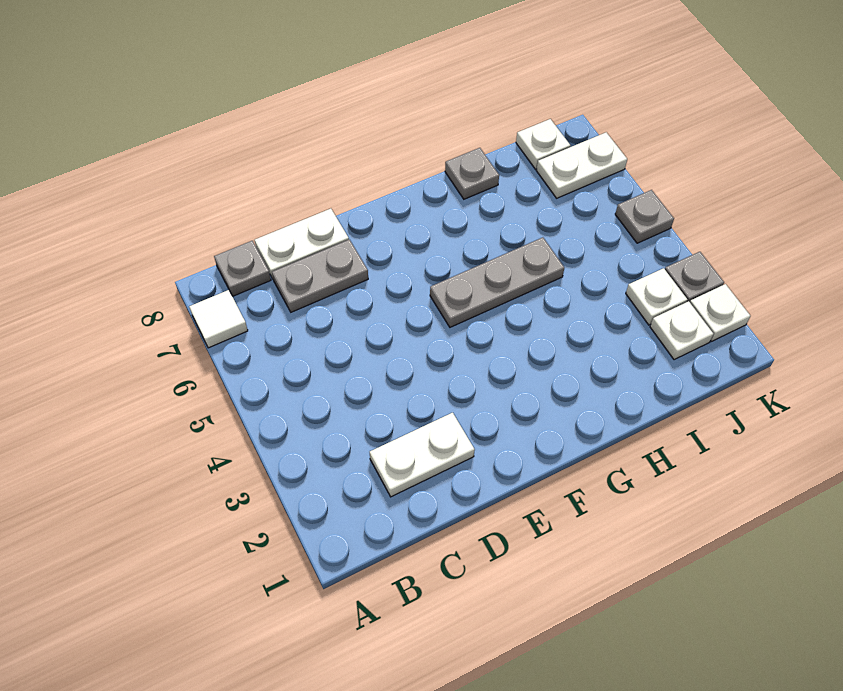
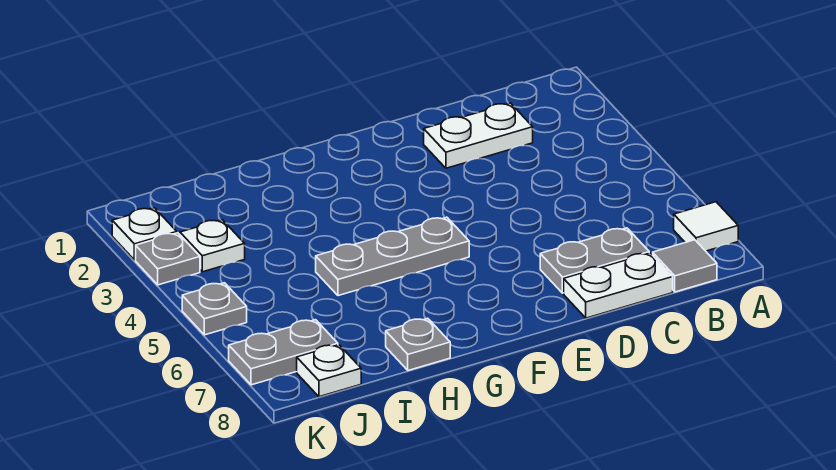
grey plate B8 level 1 -> grey tile B8 level 1
white plate J2 level 1 -> none
white plate J7:K7 level 1 -> grey plate J7:K7 level 1

